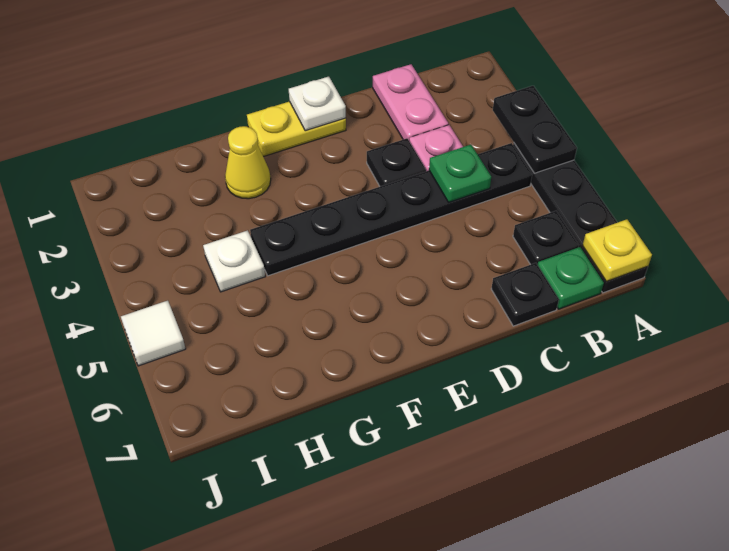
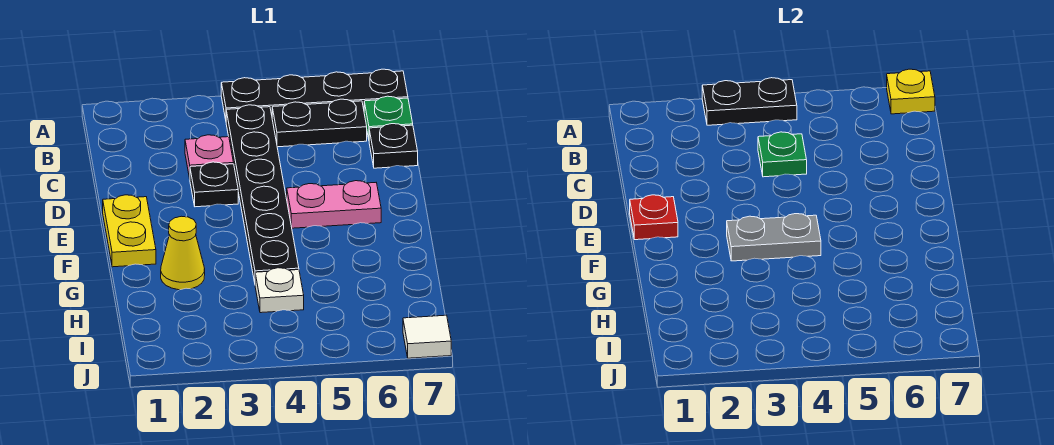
black plate B6 level 1 -> black plate B5:B6 level 1
pink plate C1:C2 level 1 -> pink plate E5:E6 level 1
white plate E1 level 2 -> red plate E1 level 2
none -> grey plate F3:F4 level 2
white tile J5 level 1 -> white tile J7 level 1

